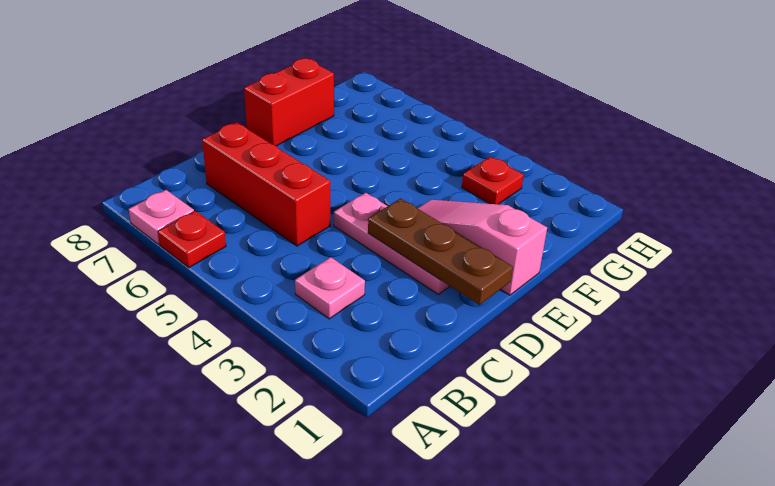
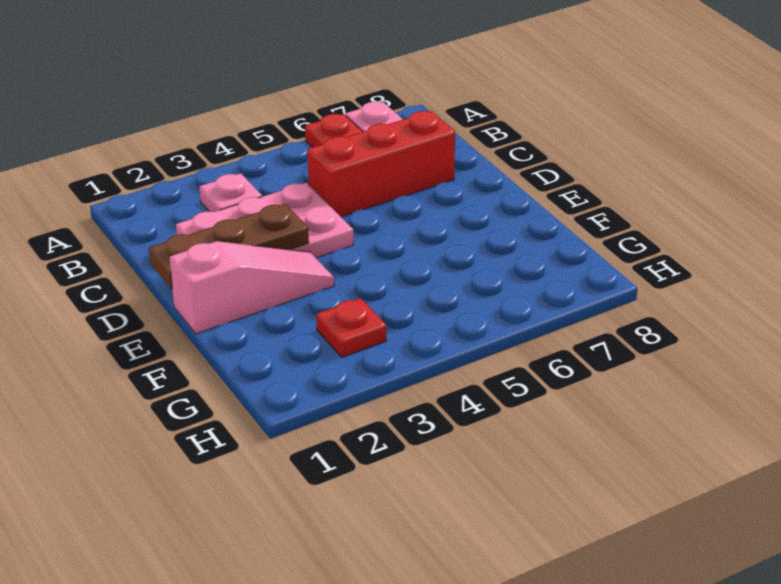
pink plate D2:D4 level 1 -> pink plate C2:D4 level 1
red brick E8:F8 level 1 -> none

